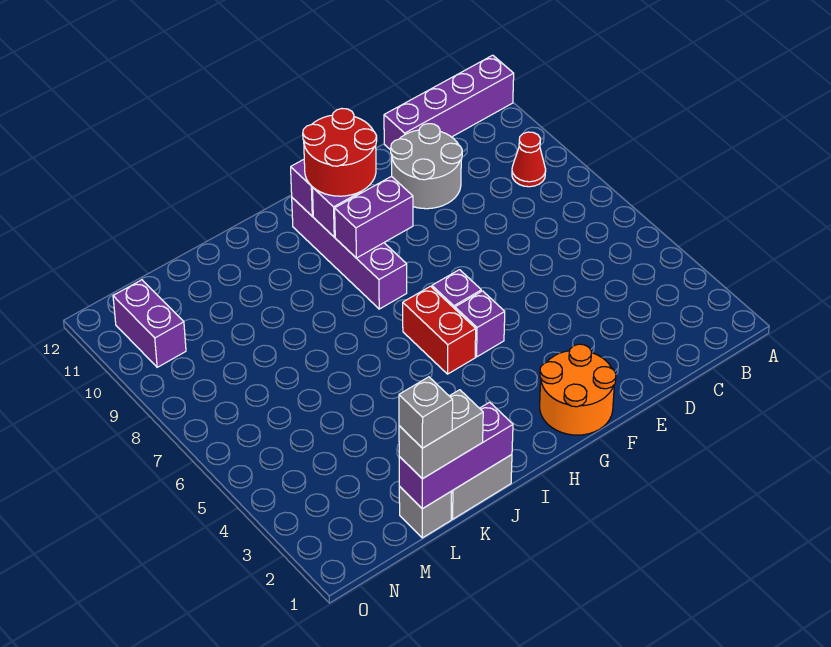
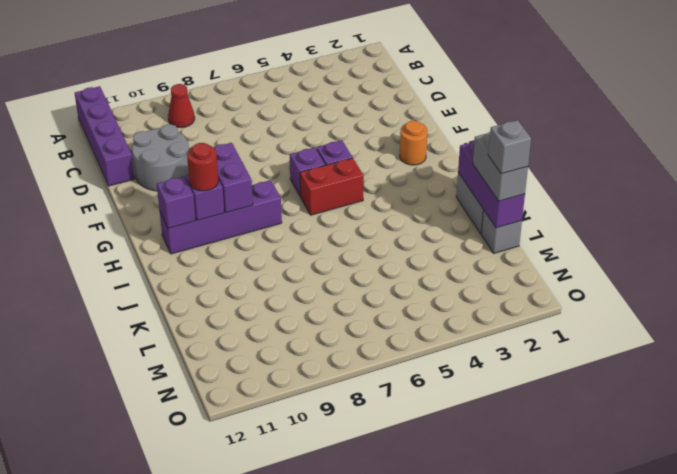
orange round brick F1:G2 level 1 -> orange round brick G2 level 1
red round brick G10:H11 level 3 -> red round brick H10 level 3
purple brick N10:N11 level 1 -> none

